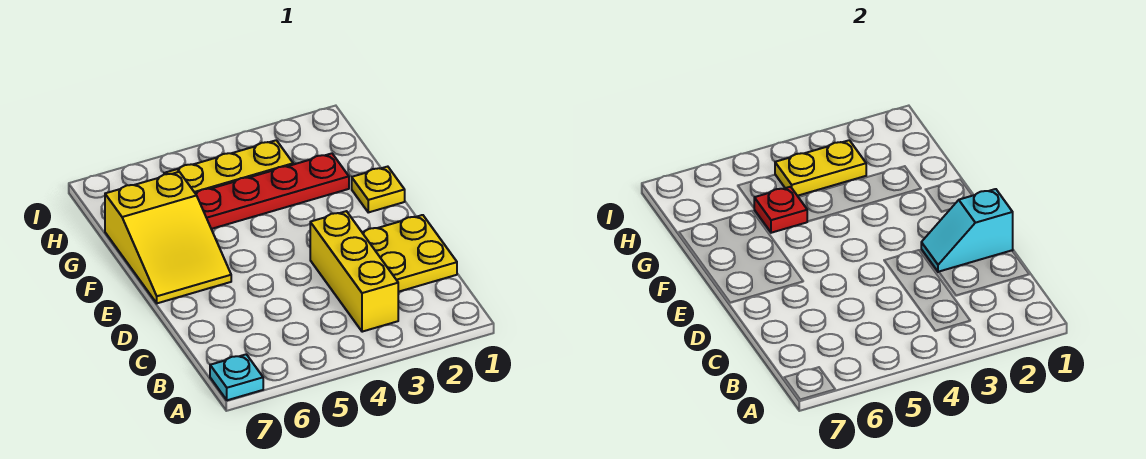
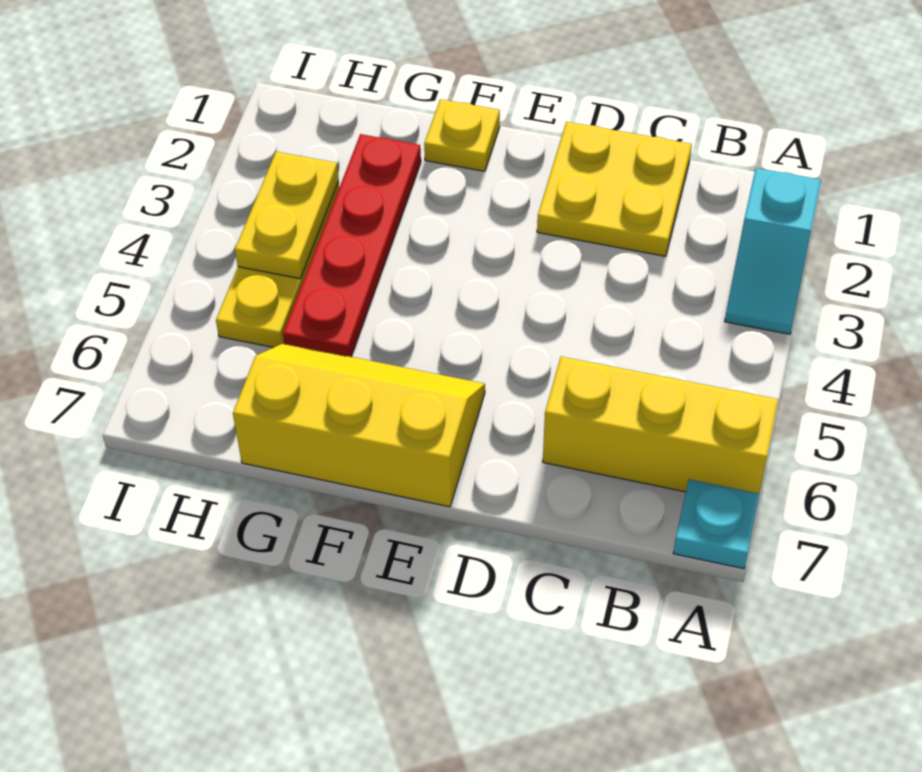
yellow brick B3:D3 level 1 -> yellow brick A6:C6 level 1
cyan slope D1:D2 level 2 top 1 -> cyan slope A2:A3 level 1 top 2
yellow slope E6:G7 level 1 top G -> yellow slope E6:G7 level 1 top 7
red plate G5 level 2 -> none

